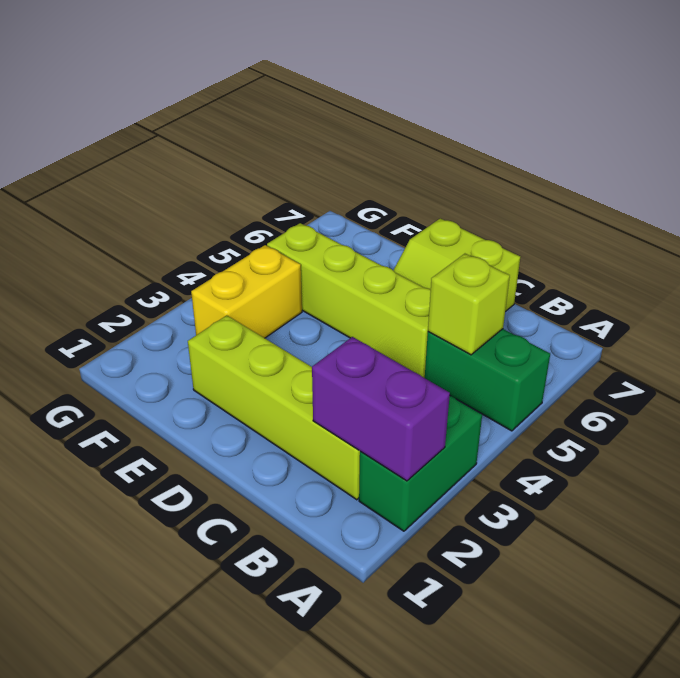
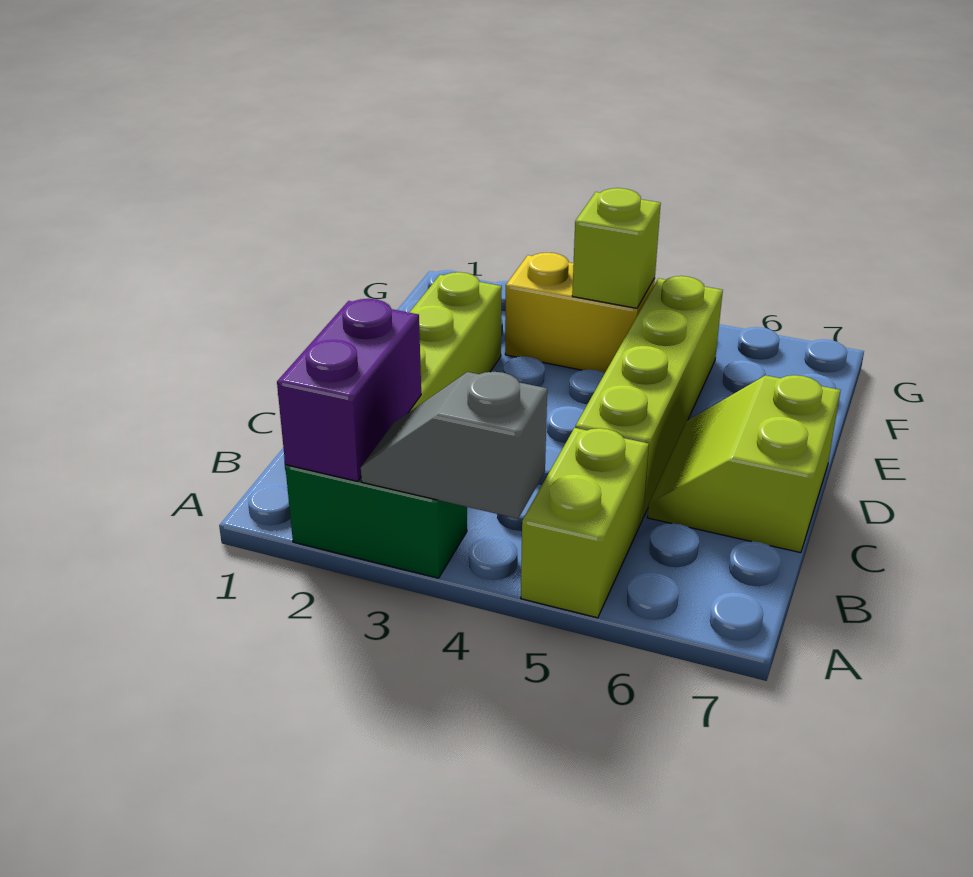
none -> grey slope A3:A4 level 2 top 4
green brick A5:B5 level 1 -> lime brick A5:B5 level 1
lime brick B5 level 2 -> lime brick F4 level 2

